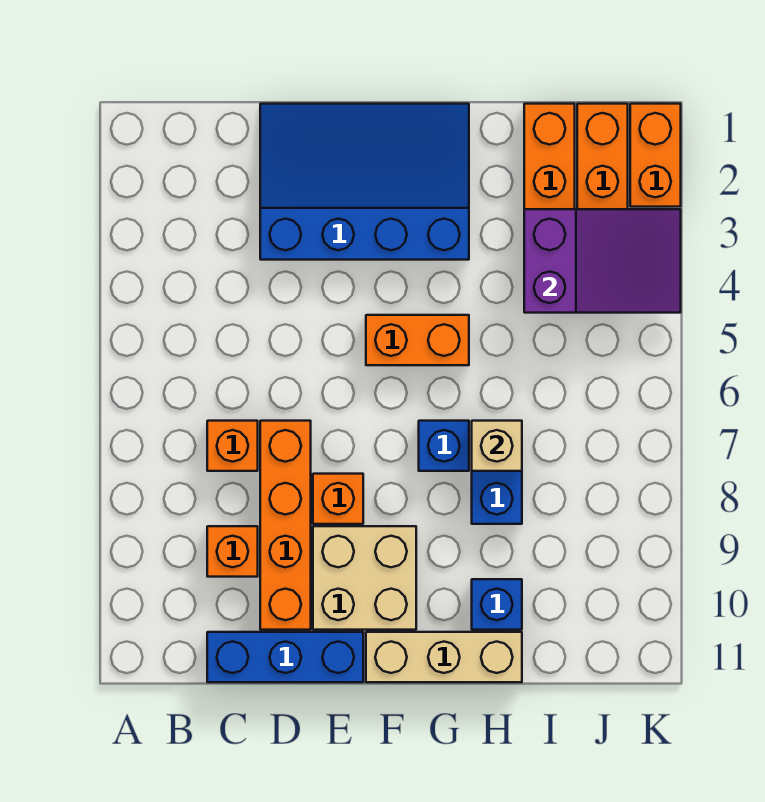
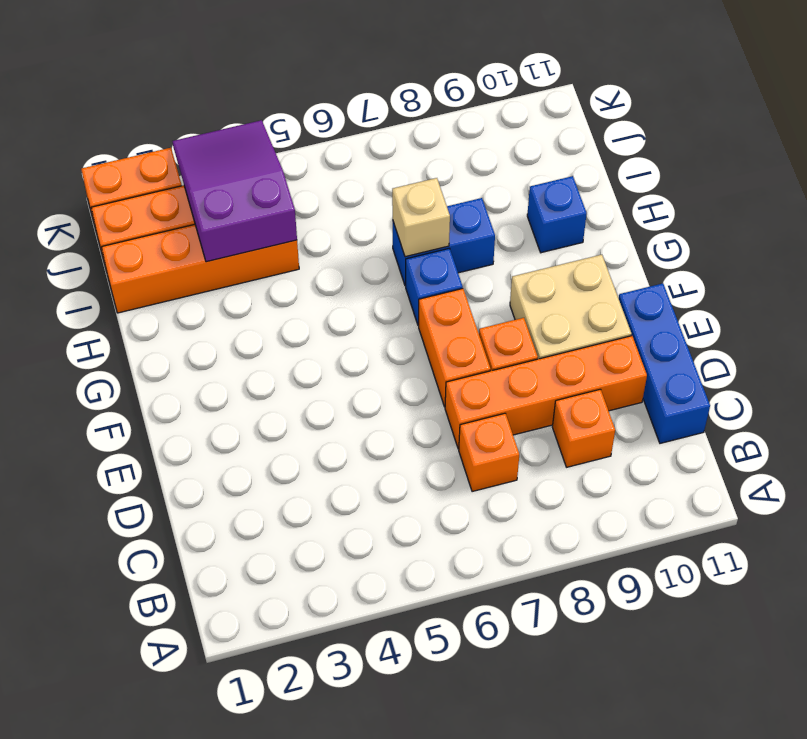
blue slope D1:G3 level 1 top 3 -> none
orange brick F5:G5 level 1 -> orange brick E7:F7 level 1
tan brick F11:H11 level 1 -> none

